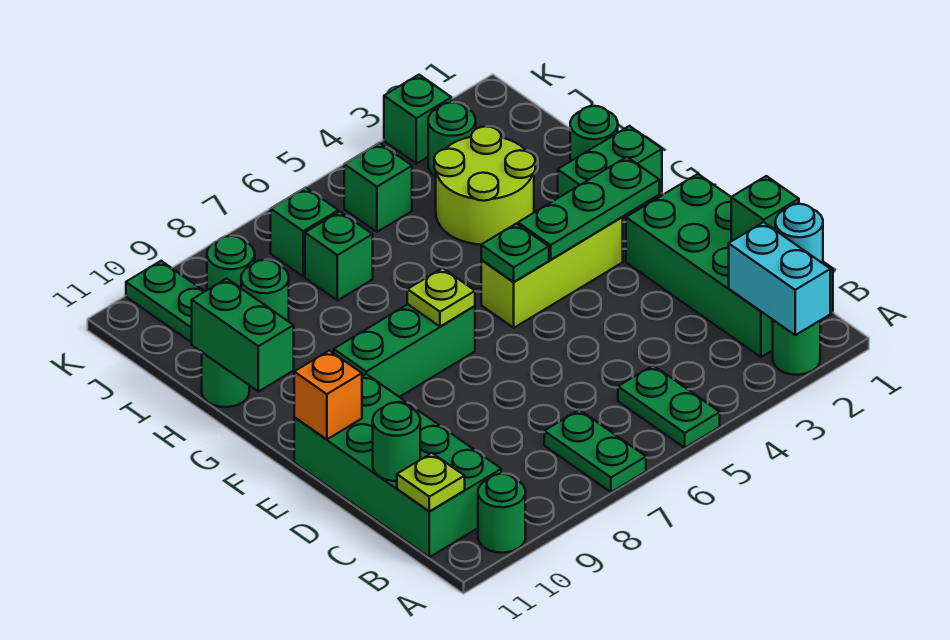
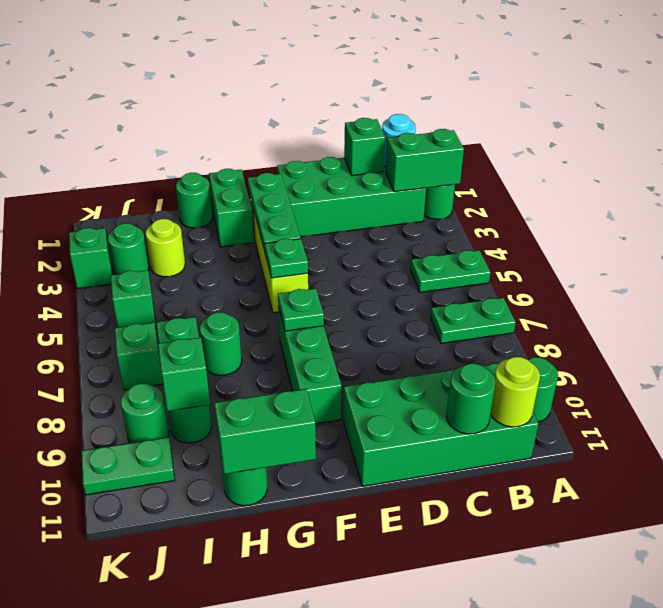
cyan brick A2:B2 level 2 -> green brick A2:B2 level 2
lime plate B11 level 2 -> lime round brick B11 level 2
orange brick E11 level 2 -> none
lime plate F7 level 2 -> green plate F7 level 2
lime round brick H3:I4 level 1 -> lime round brick I3 level 1
none -> green round brick H7 level 1
none -> green brick I9 level 2

